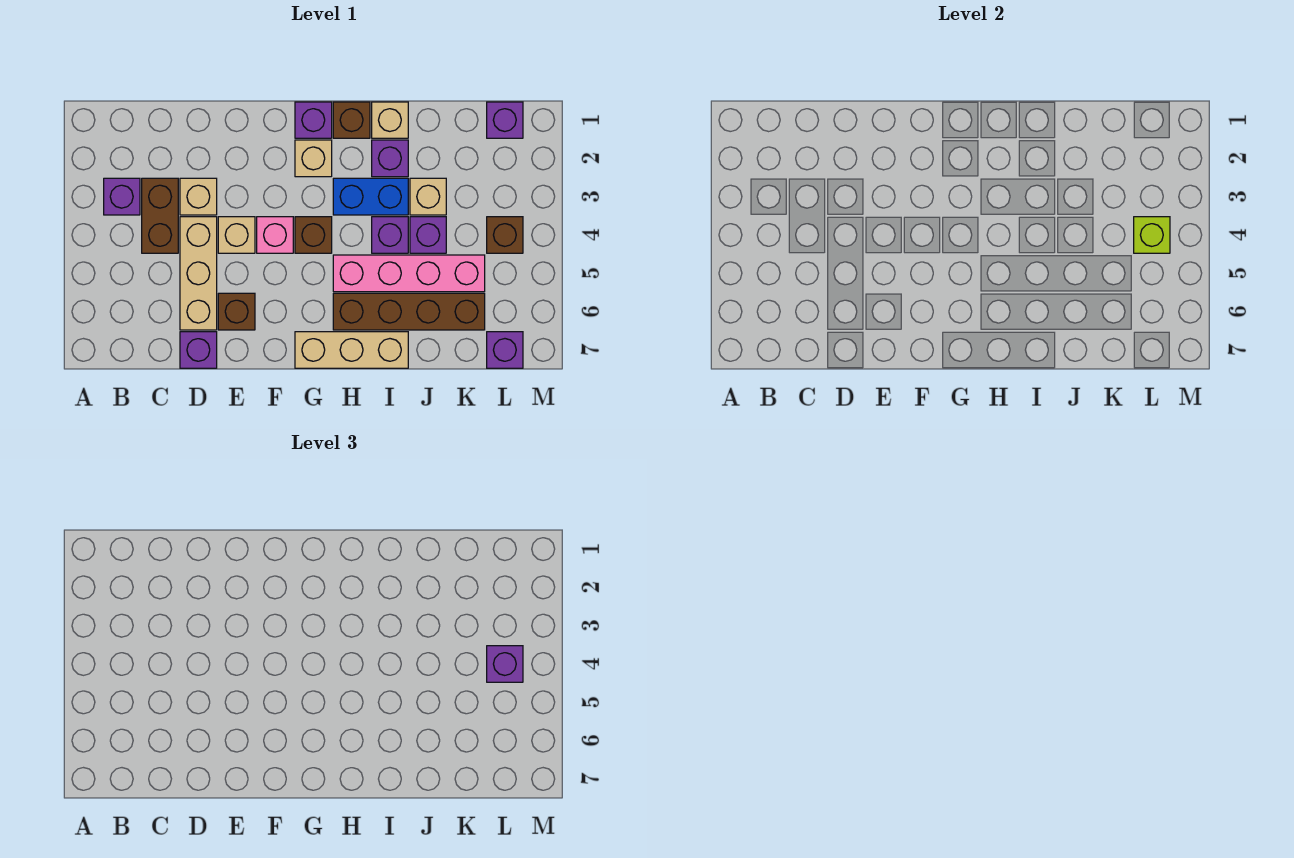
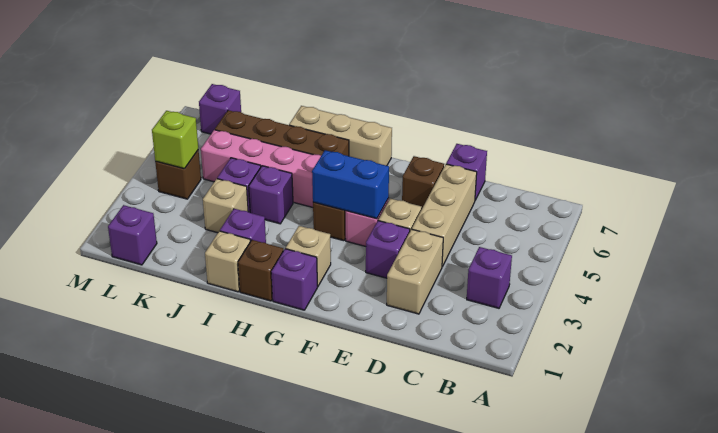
brown brick C3:C4 level 1 -> none
tan brick D3 level 1 -> tan brick D2:D3 level 1
blue brick H3:I3 level 1 -> blue brick F4:G4 level 2
purple brick L4 level 3 -> purple brick E3 level 1

